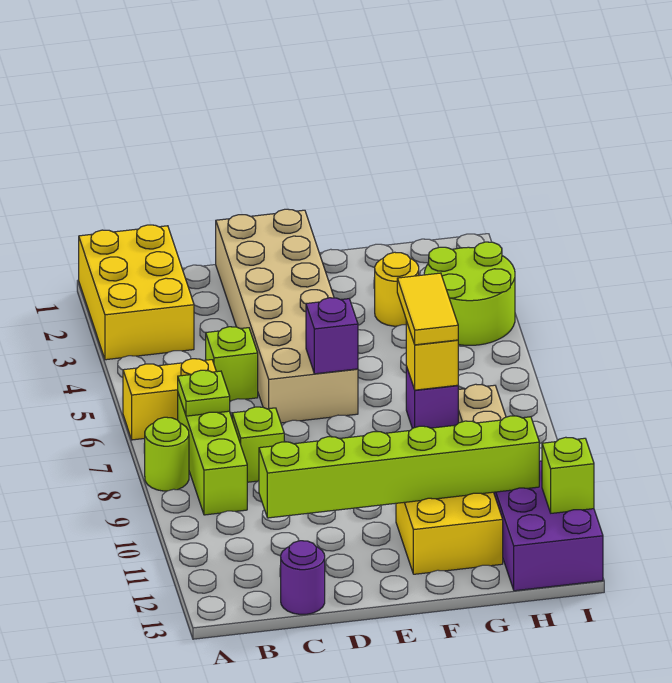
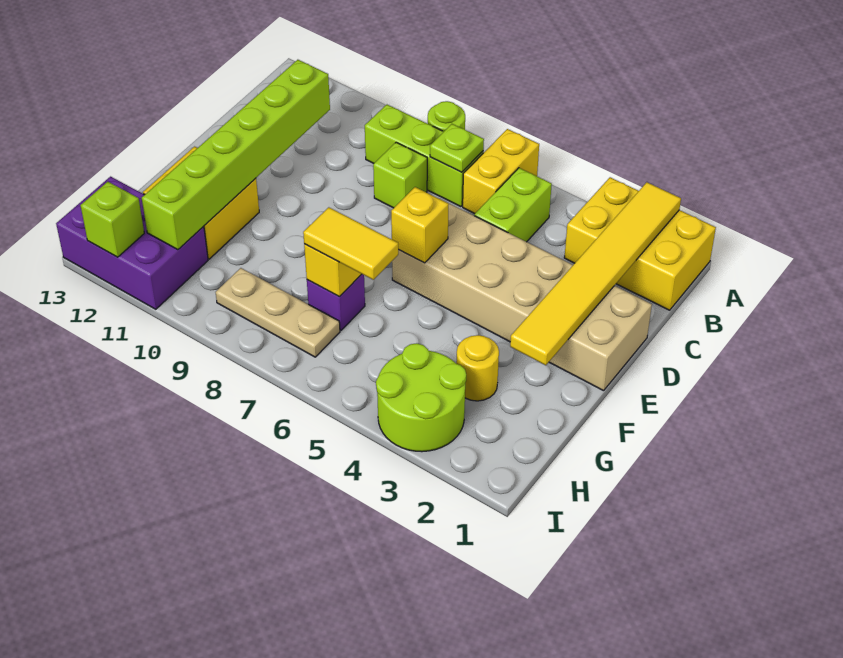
none -> yellow tile A2:F2 level 2
lime brick C5 level 1 -> lime brick B5:C5 level 1
purple round brick C13 level 1 -> none
purple brick E6 level 2 -> yellow brick E6 level 2

